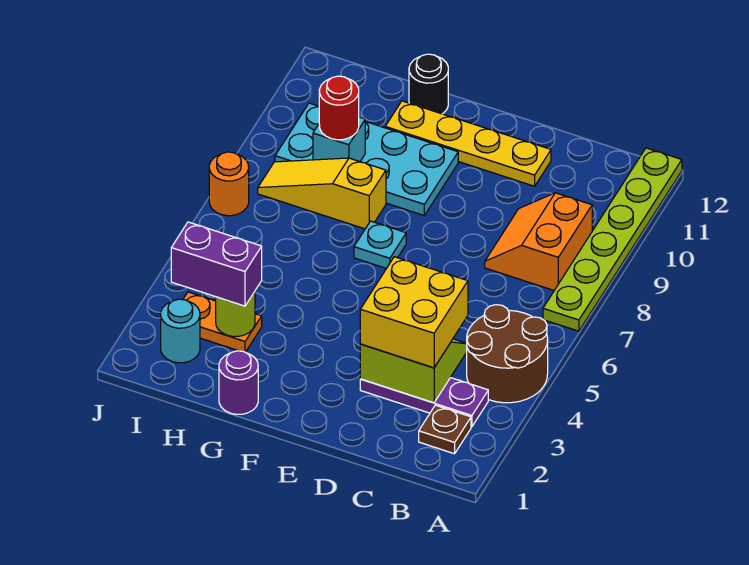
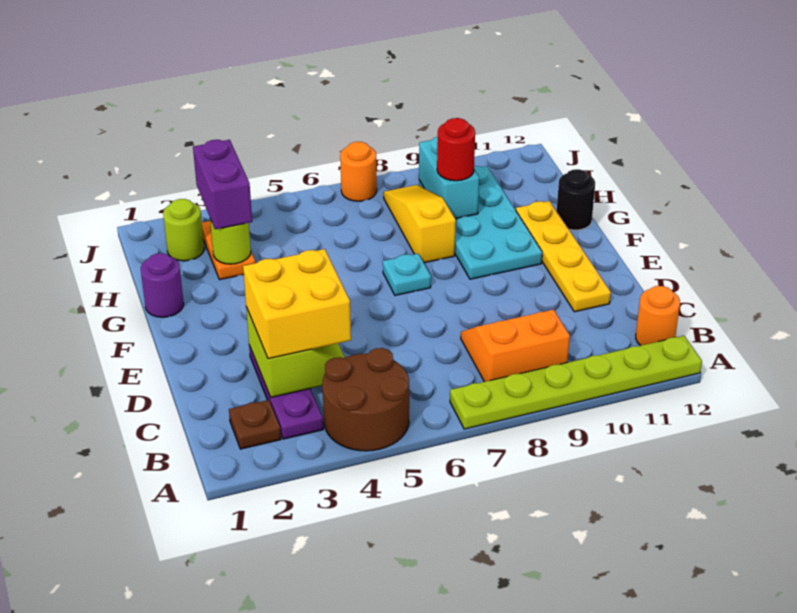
none -> orange round brick B12 level 1
cyan brick H9 level 2 -> cyan brick H9:I9 level 2
cyan round brick I2 level 1 -> lime round brick I2 level 1

